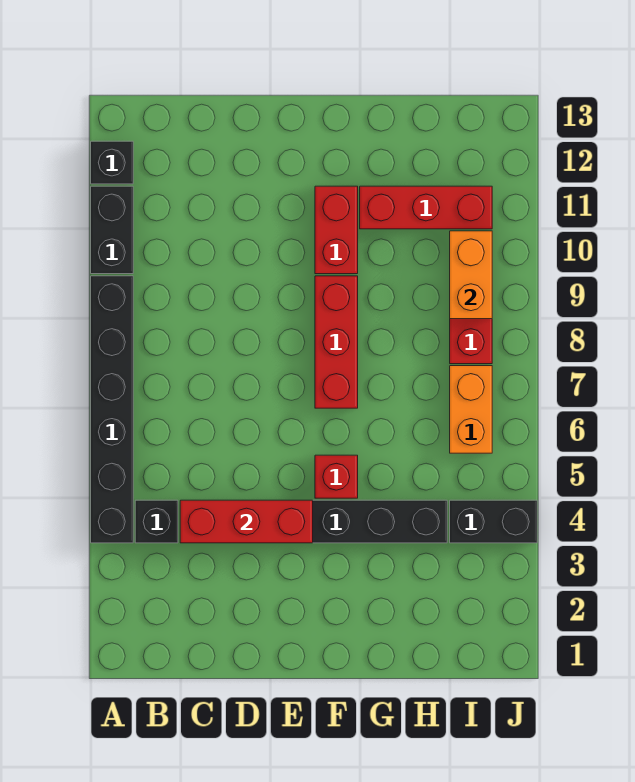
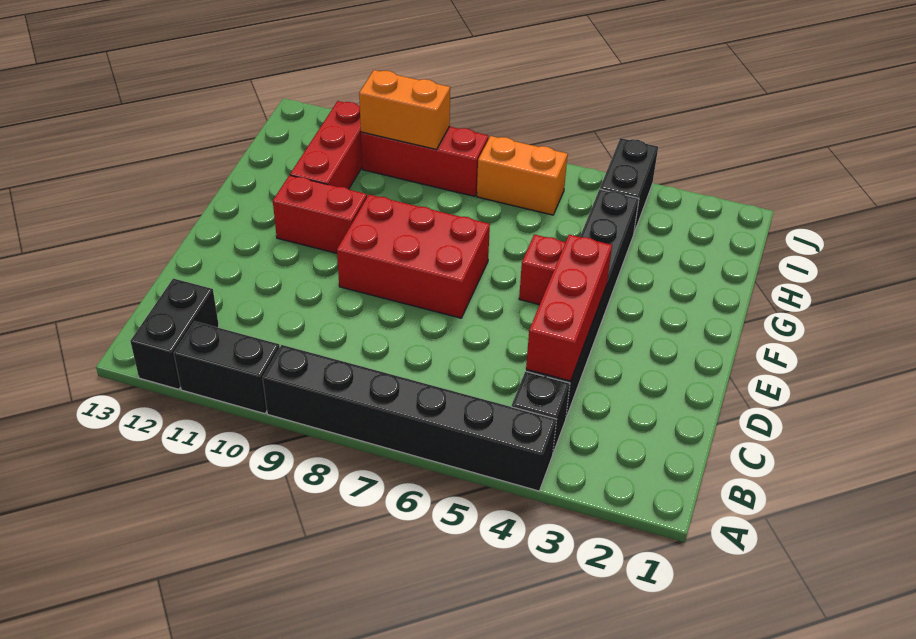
black brick A12 level 1 -> black brick A12:B12 level 1
red brick F7:F9 level 1 -> red brick E7:F9 level 1

